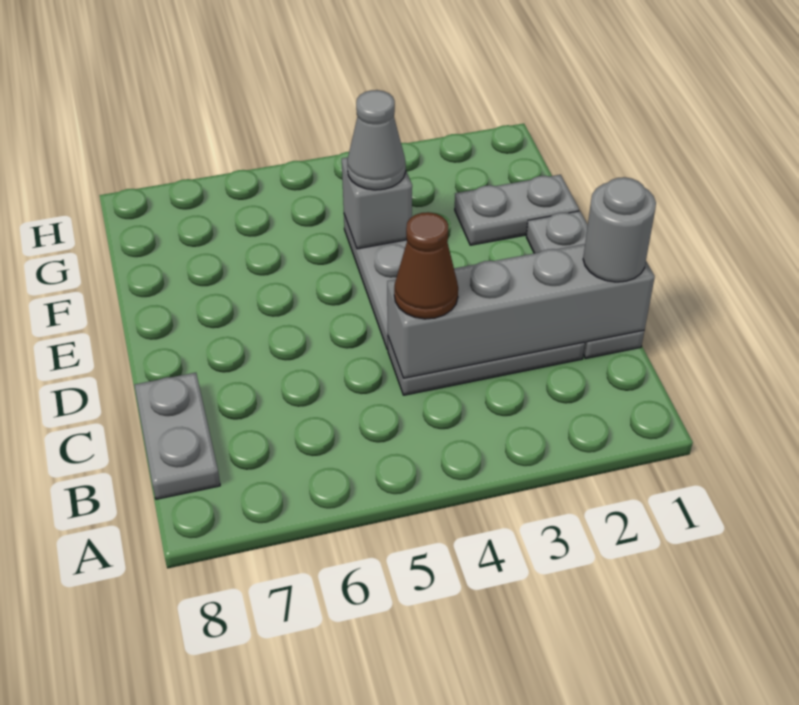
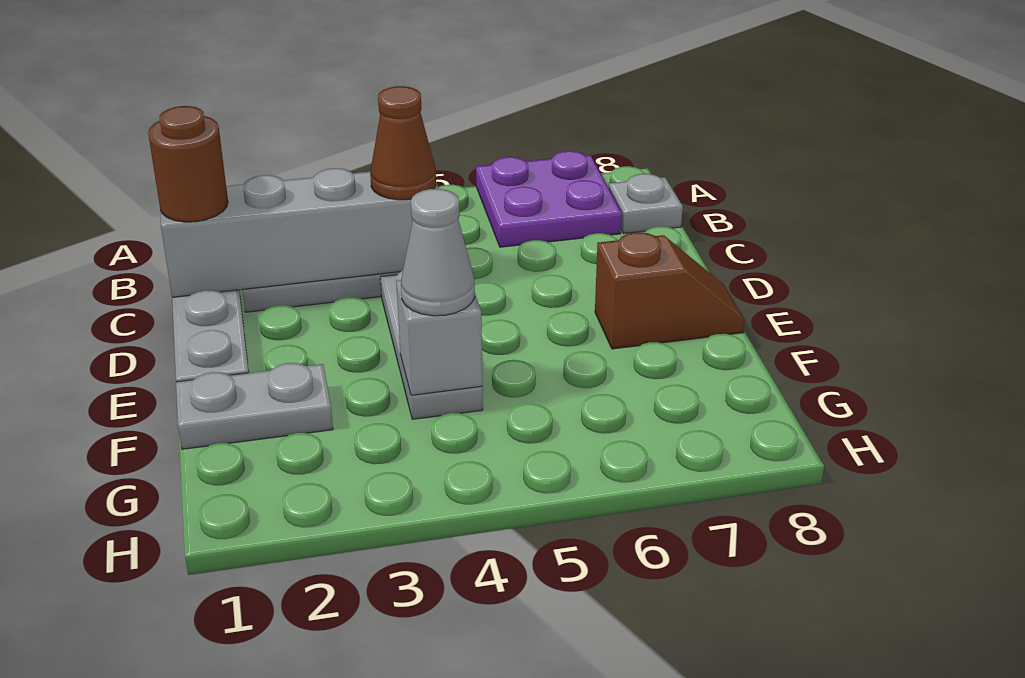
none -> purple plate A6:B7 level 1
grey plate B8:C8 level 1 -> grey plate B8 level 1
grey round brick C1 level 3 -> brown round brick C1 level 3
none -> brown slope E7:E8 level 1 top 7

